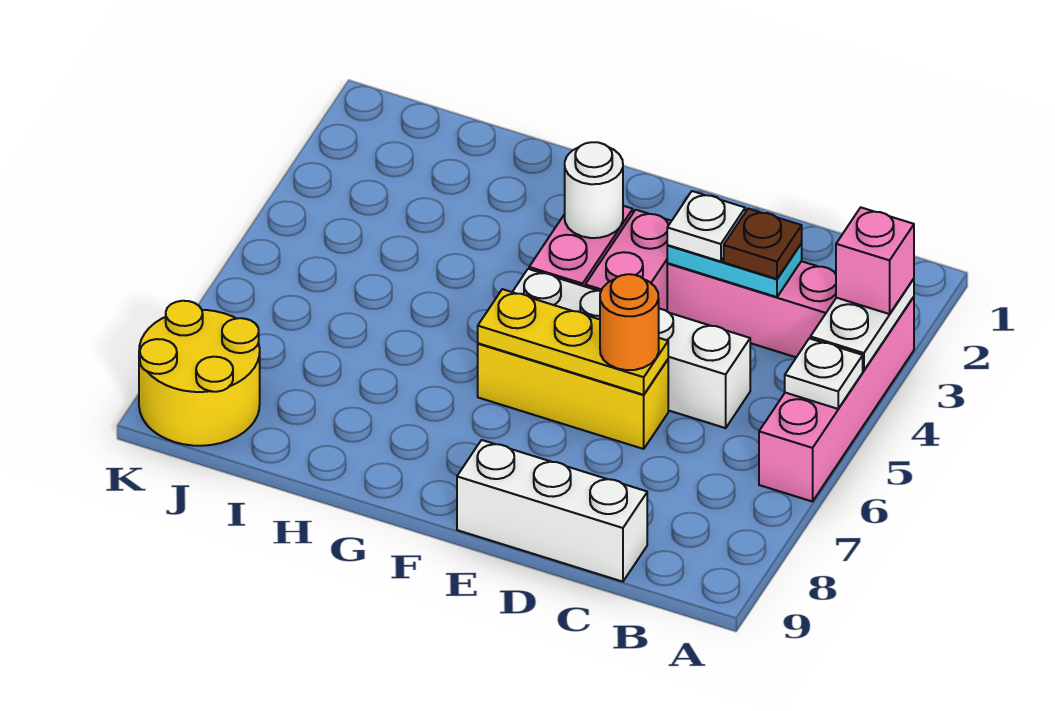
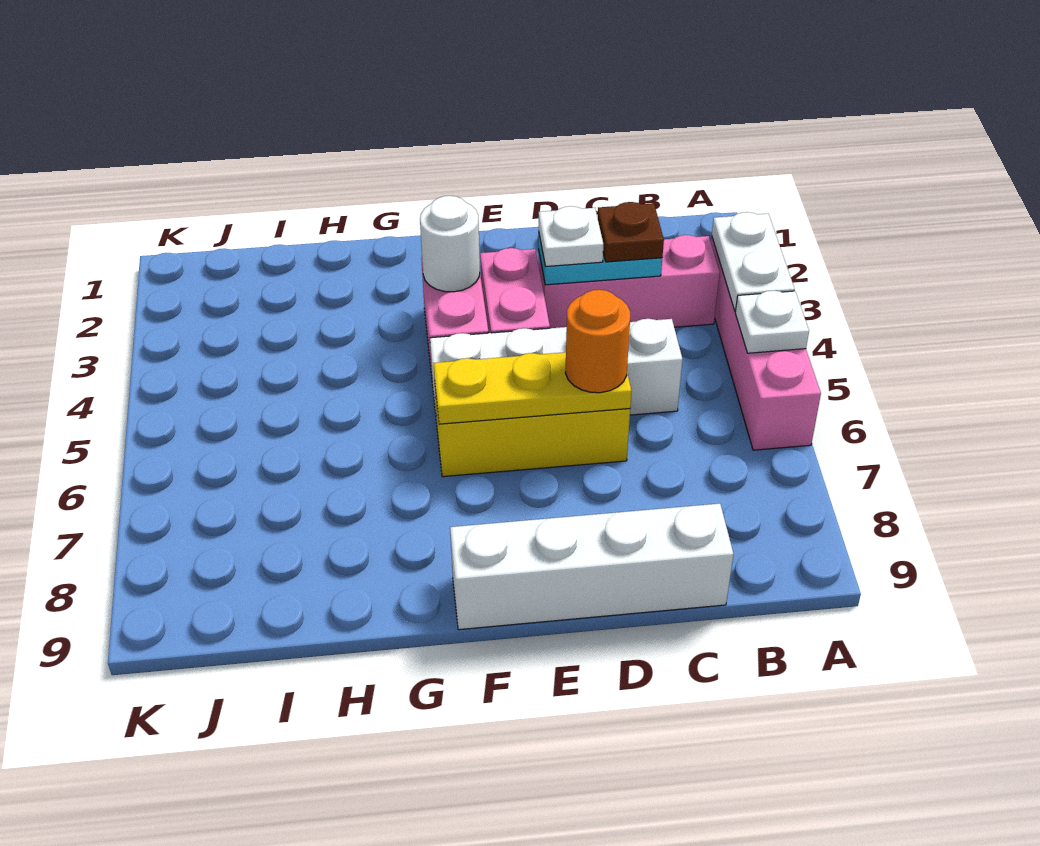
pink brick A3 level 3 -> none
white brick C9:E9 level 1 -> white brick C9:F9 level 1
yellow round brick J8:K9 level 1 -> none

